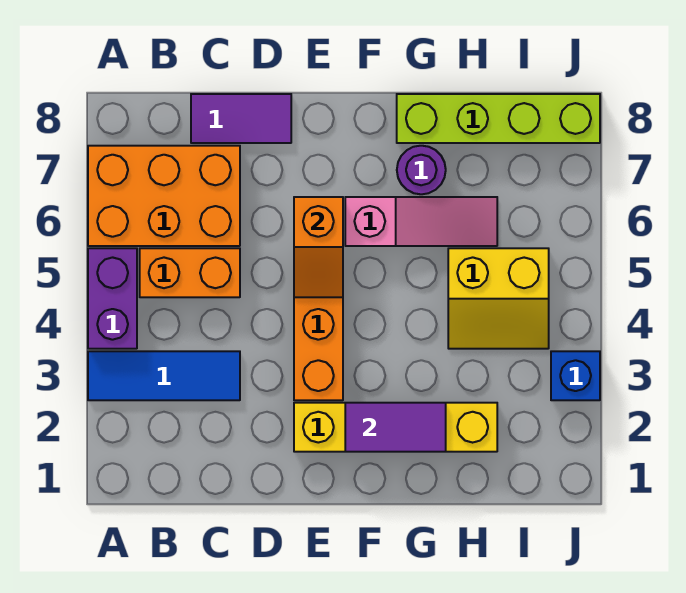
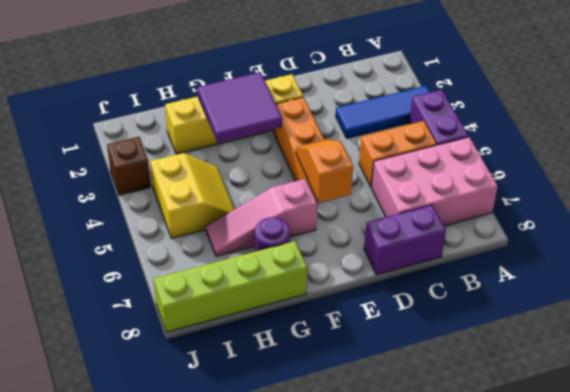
orange brick A6:C7 level 1 -> pink brick A6:C7 level 1
purple tile C8:D8 level 1 -> purple brick C8:D8 level 1
purple tile F2:G2 level 2 -> purple tile F2:G3 level 2
yellow slope H4:I5 level 1 top 5 -> yellow slope H4:I5 level 1 top I
blue brick J3 level 1 -> brown brick J3 level 1

